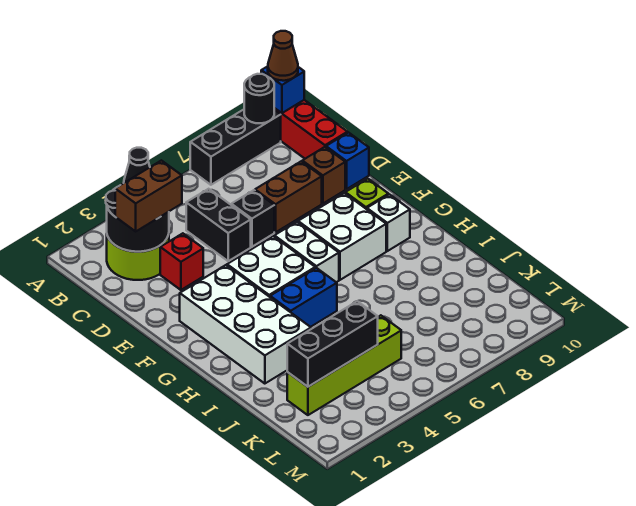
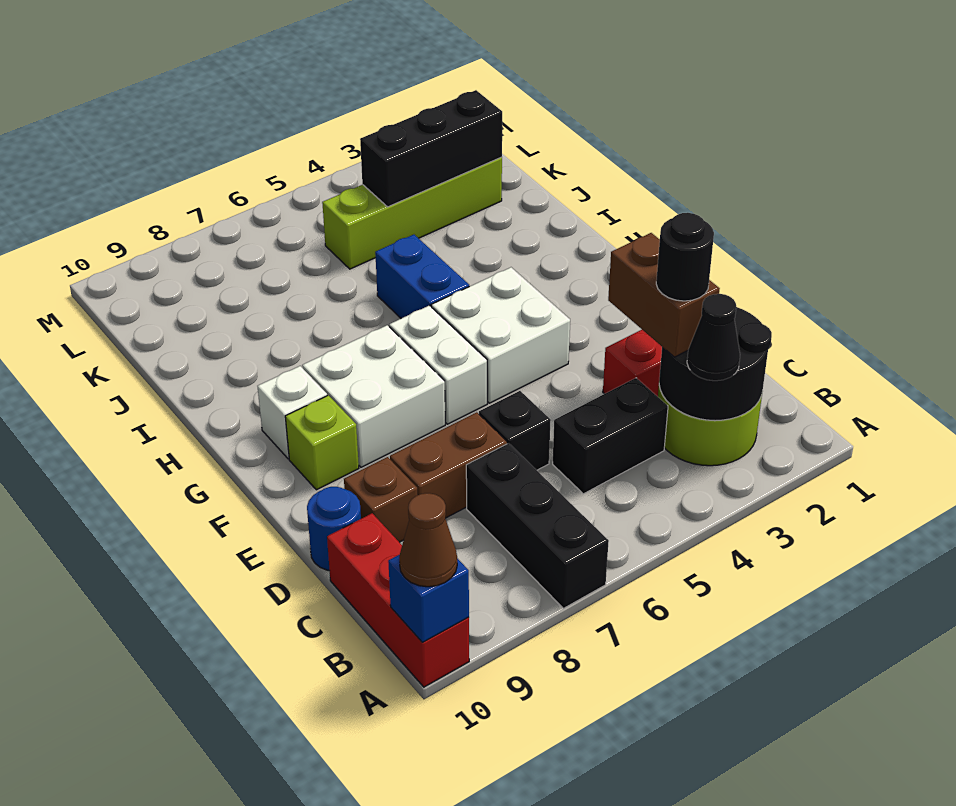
black brick A7:A9 level 1 -> black brick A7:C7 level 1
black round brick A9 level 2 -> black round brick C3 level 4
brown brick C2:C3 level 3 -> brown brick C3:D3 level 3
black brick C5:D5 level 1 -> black brick C4:C5 level 1
blue brick D10 level 1 -> blue round brick D10 level 1
white brick F2:I3 level 1 -> none
blue brick H4:H5 level 1 -> blue brick H5:I5 level 1

